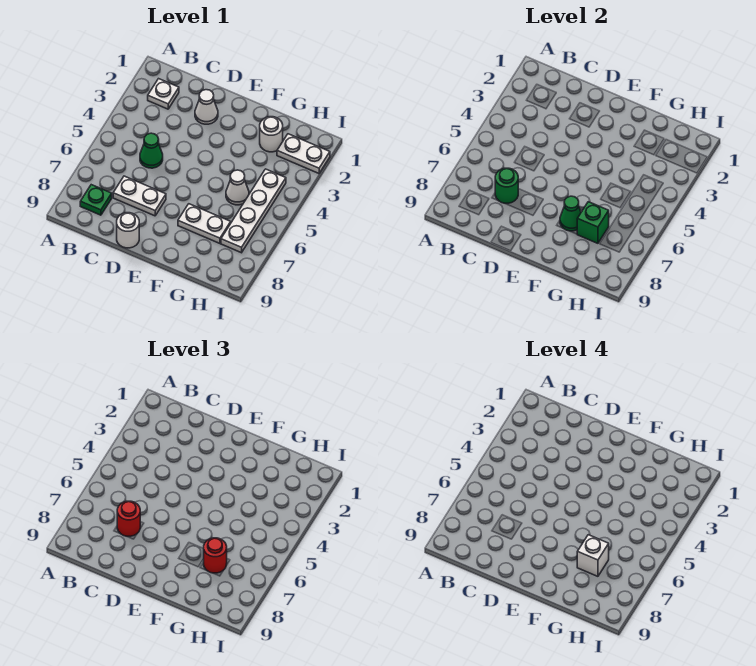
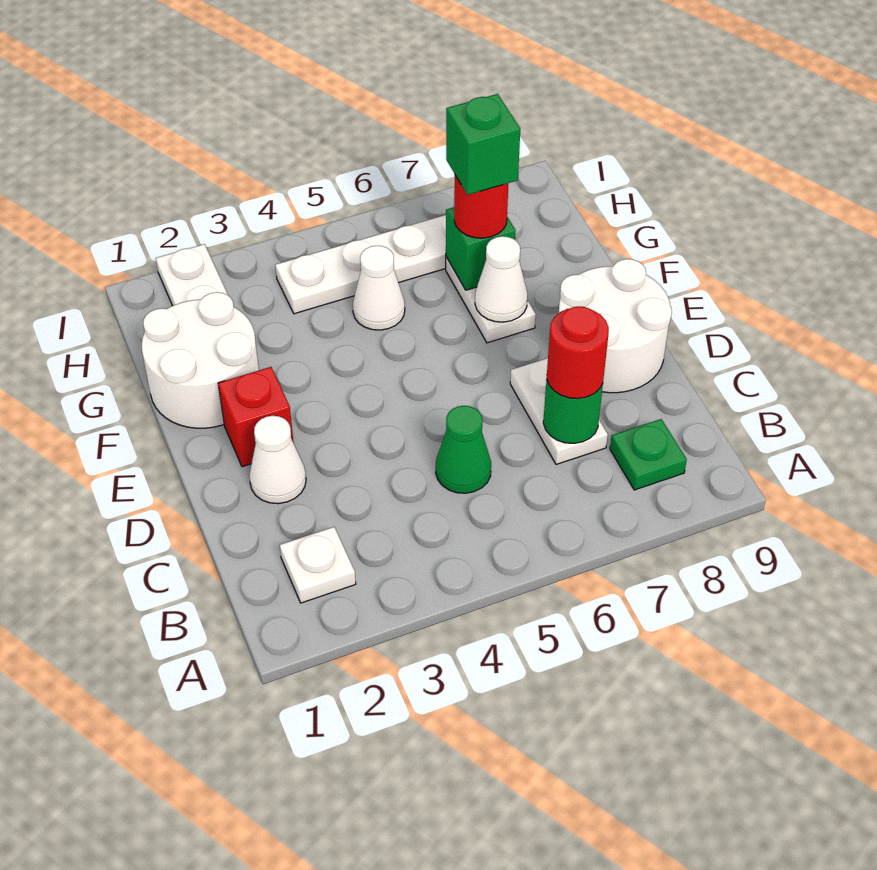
white round brick D9 level 1 -> white round brick D8:E9 level 1
none -> red brick E2 level 1
green cone F7 level 2 -> white cone F7 level 2
white round brick G2 level 1 -> white round brick F1:G2 level 1
white brick G7 level 4 -> green brick G7 level 4

